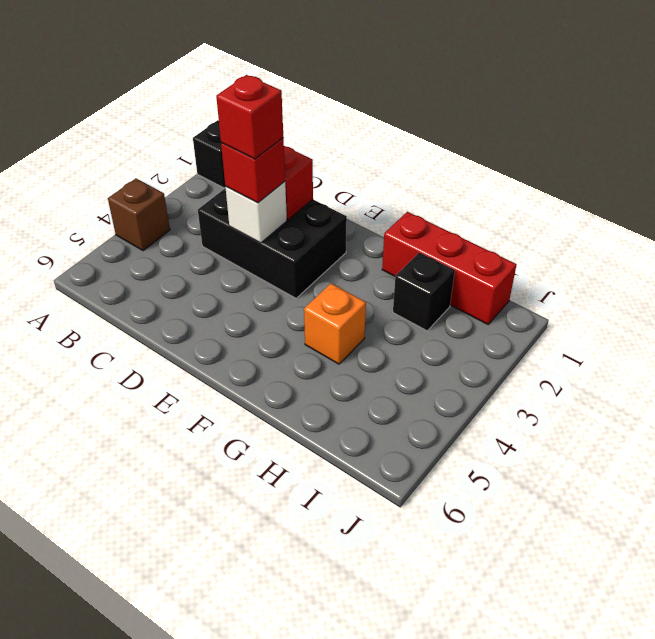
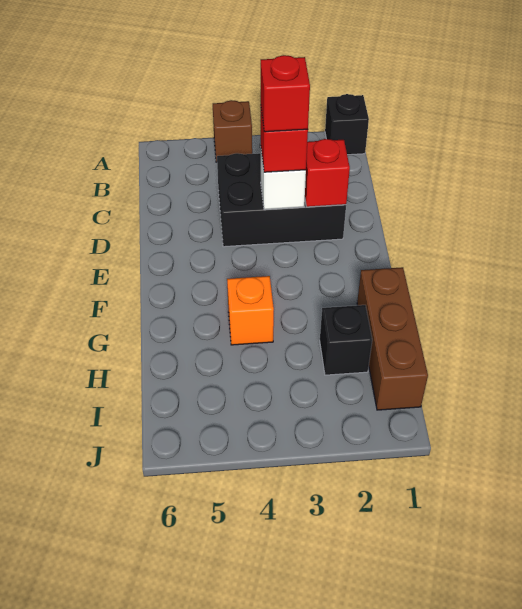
black brick C2:E3 level 1 -> black brick C2:D4 level 1
red brick G1:I1 level 1 -> brown brick G1:I1 level 1

